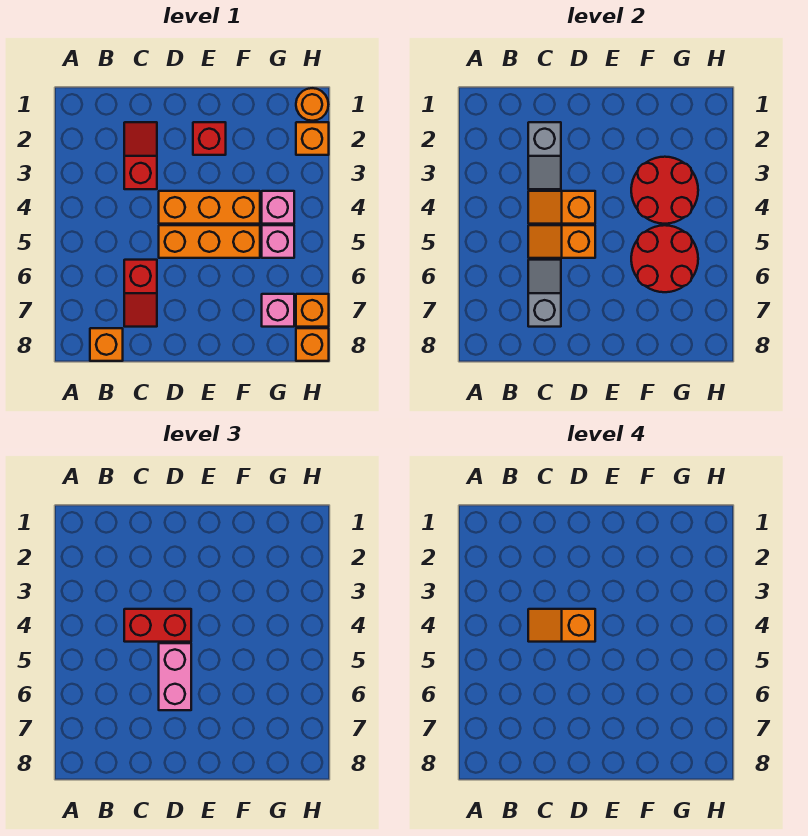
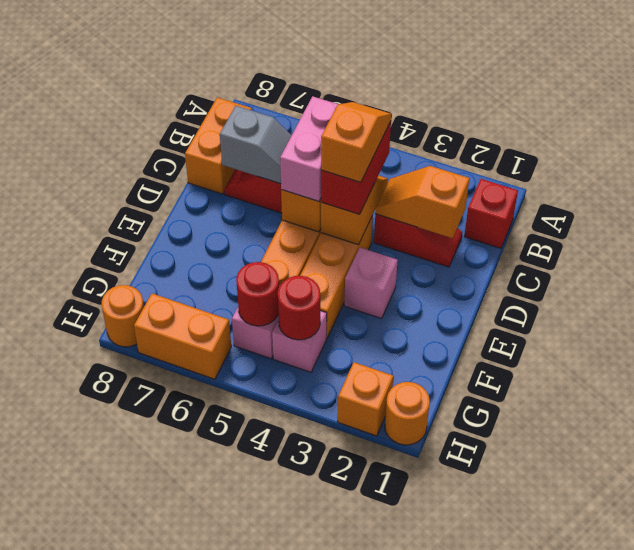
orange brick B8 level 1 -> orange brick B8:C8 level 1
grey slope C2:C3 level 2 top 2 -> orange slope C2:C3 level 2 top 2
pink brick D5:D6 level 3 -> pink brick C5:D5 level 3
red brick E2 level 1 -> red brick B1 level 1
red round brick F3:G4 level 2 -> red round brick G4 level 2
red round brick F5:G6 level 2 -> red round brick G5 level 2
pink brick G7 level 1 -> pink brick E3 level 1
orange brick H7 level 1 -> orange brick H6:H7 level 1
orange brick H8 level 1 -> orange round brick H8 level 1

